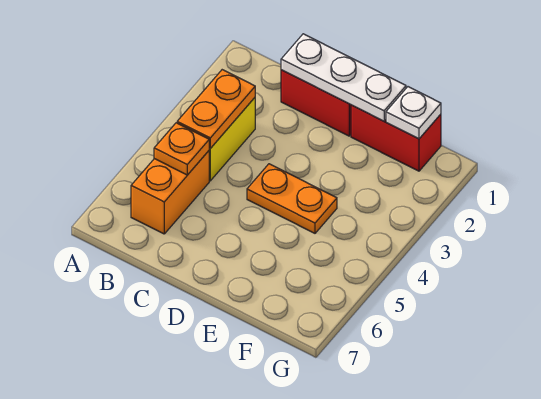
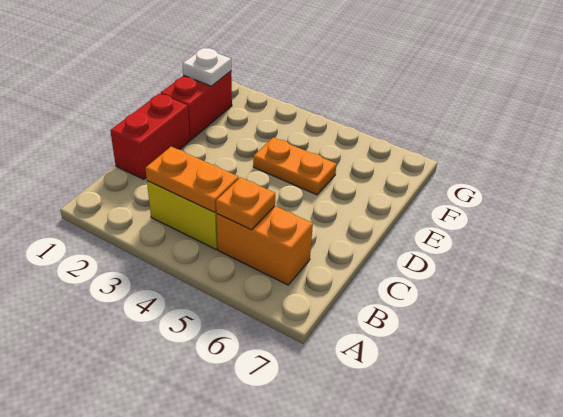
white plate C1:E1 level 2 -> none
orange plate D4:E4 level 1 -> orange plate E4:E5 level 1

